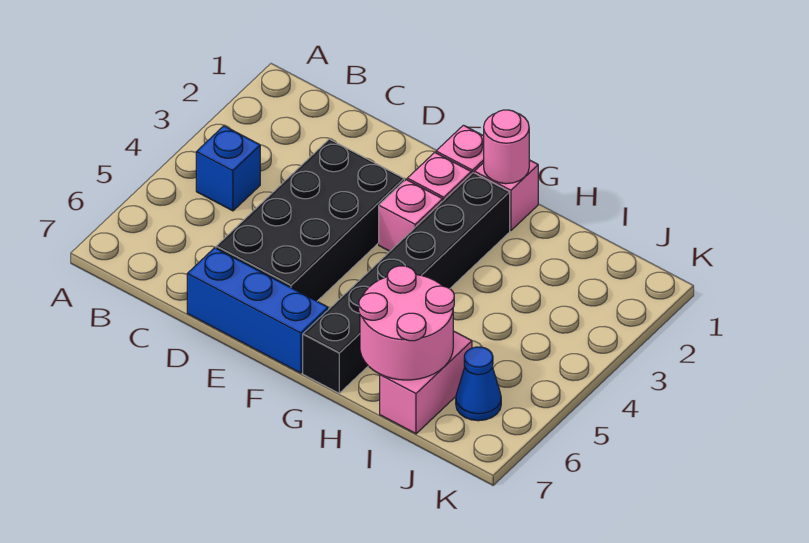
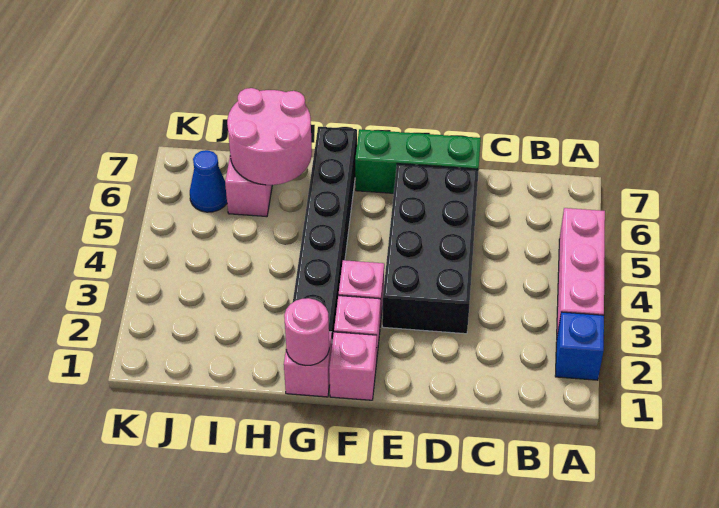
none -> pink brick A3:A5 level 1
blue brick B4 level 1 -> blue brick A2 level 1
blue brick D7:F7 level 1 -> green brick D7:F7 level 1

